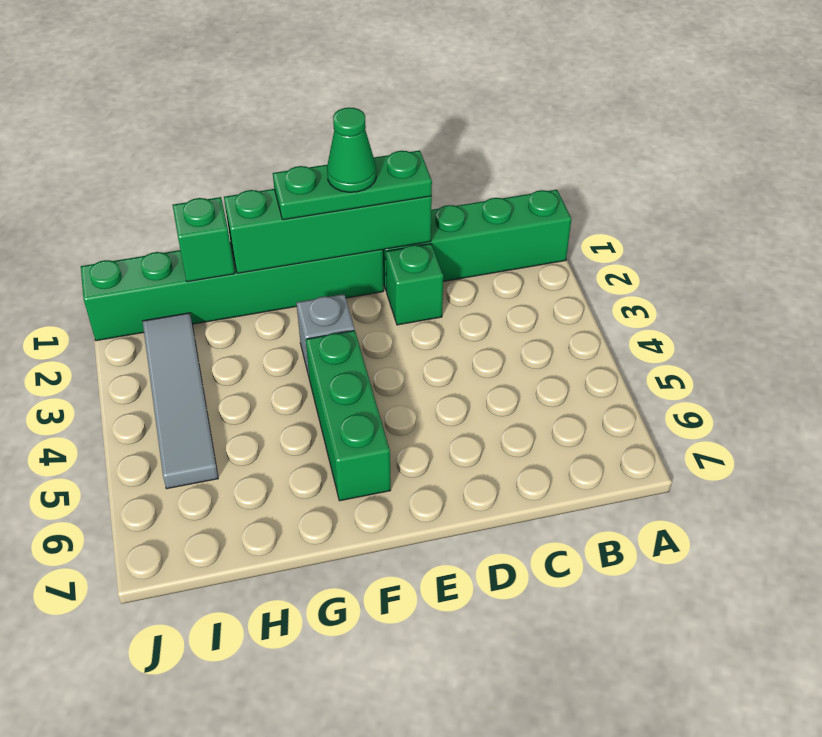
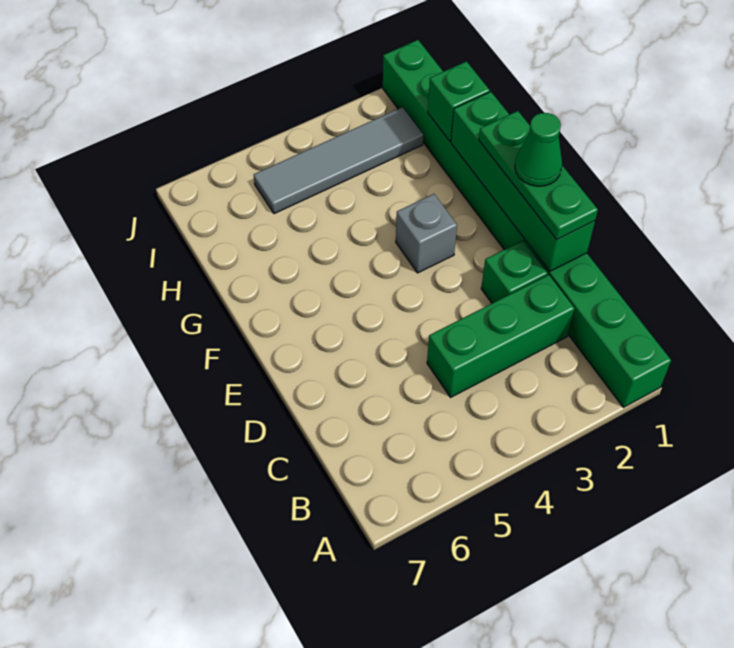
green brick F4:F6 level 1 -> green brick C2:C4 level 1

